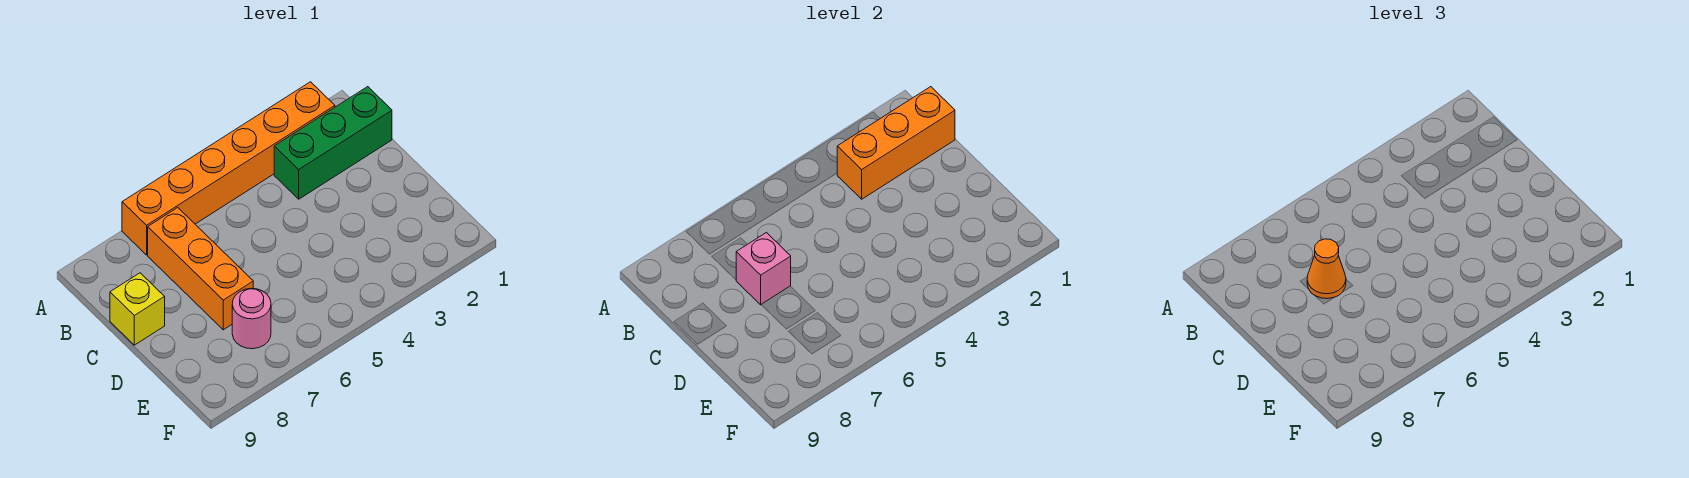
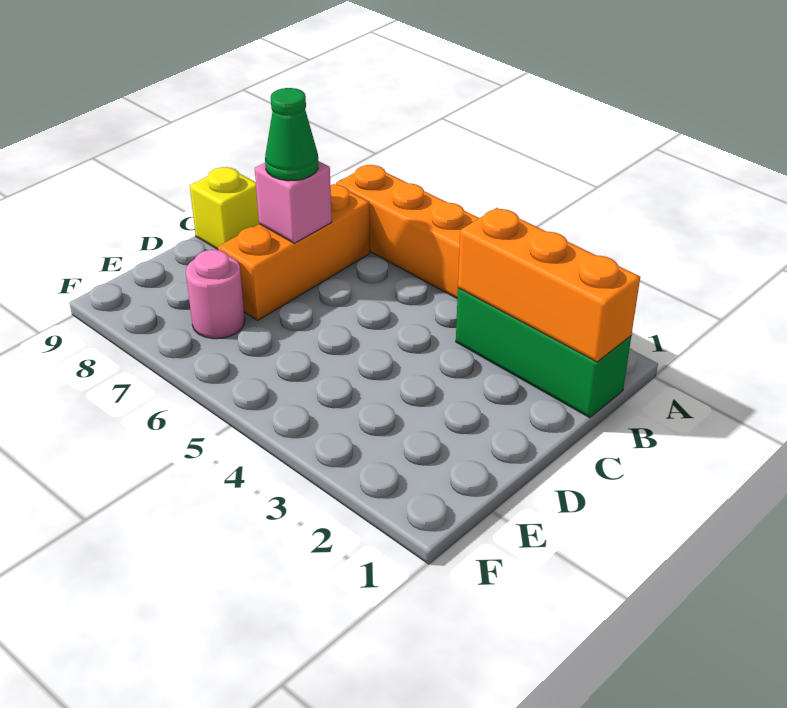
orange cone C7 level 3 -> green cone C7 level 3

